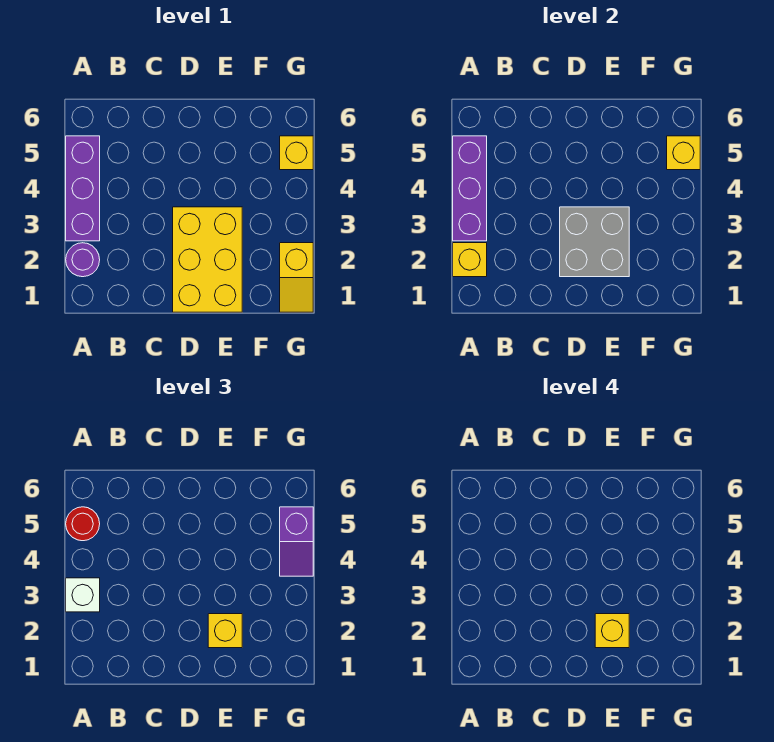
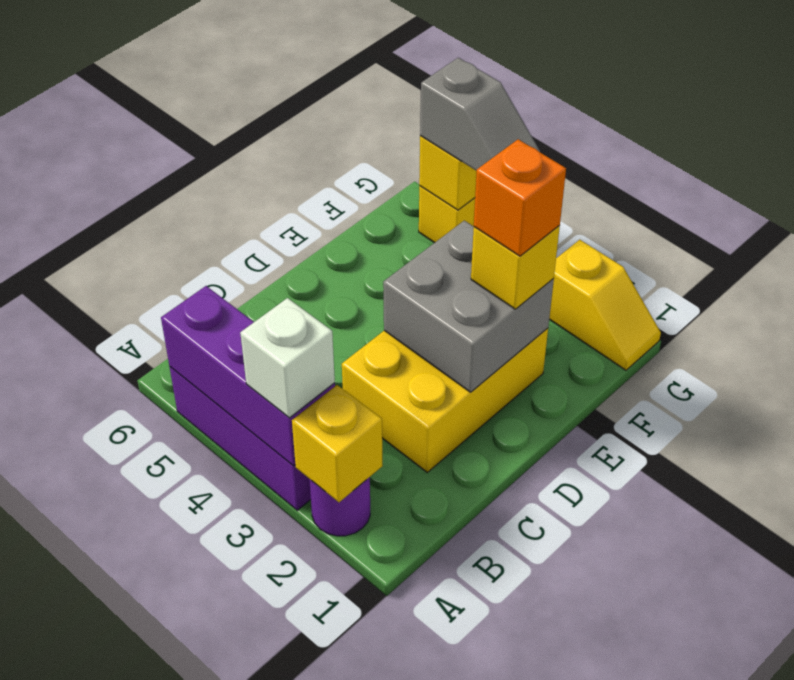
red round brick A5 level 3 -> none
yellow brick D1:E3 level 1 -> yellow brick C2:E3 level 1
yellow brick E2 level 4 -> orange brick E2 level 4
purple slope G4:G5 level 3 top 5 -> grey slope G4:G5 level 3 top 5

